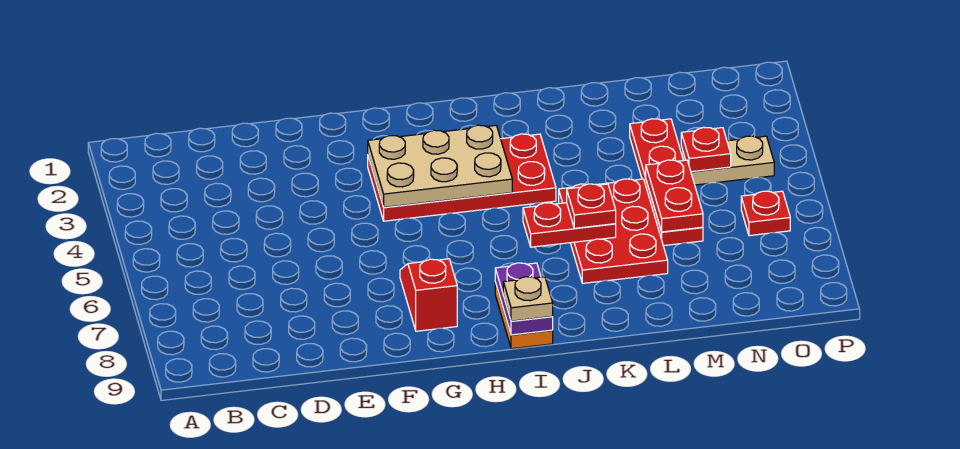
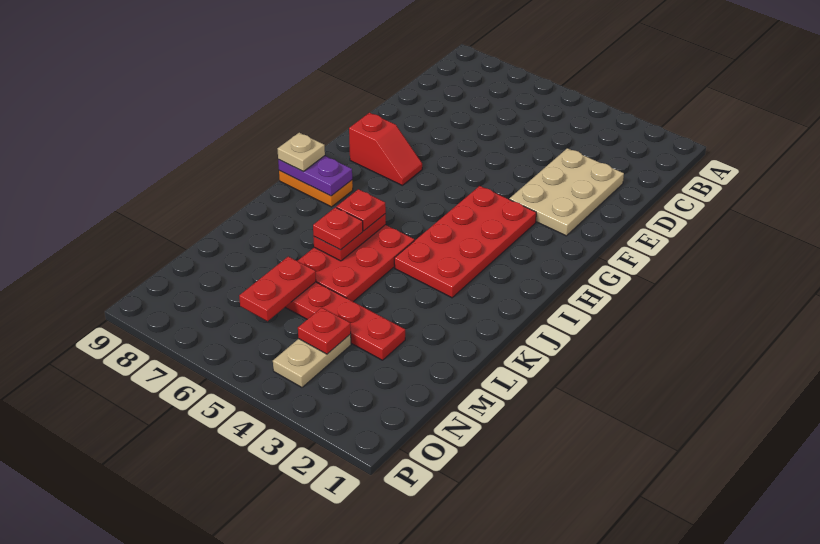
tan plate G3:I4 level 2 -> tan plate D2:F3 level 1
red plate K5:L7 level 1 -> red plate J5:L6 level 1
red plate M5:M6 level 2 -> red plate M6:N6 level 2
red plate O6 level 1 -> red plate J6 level 3

